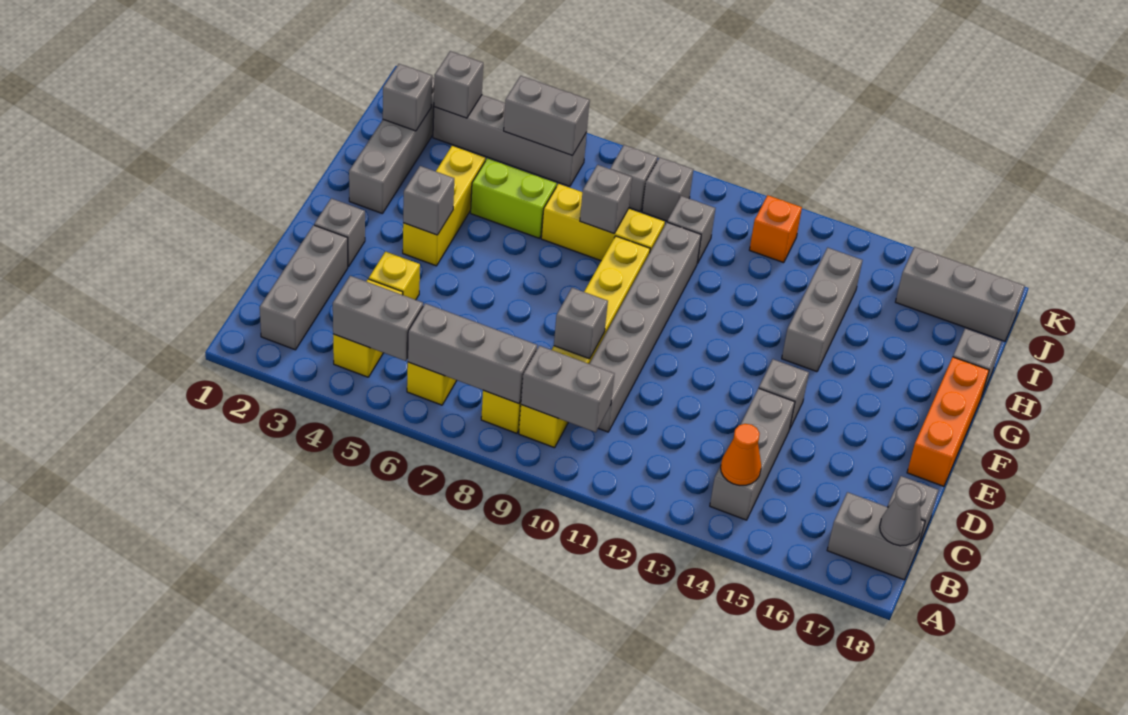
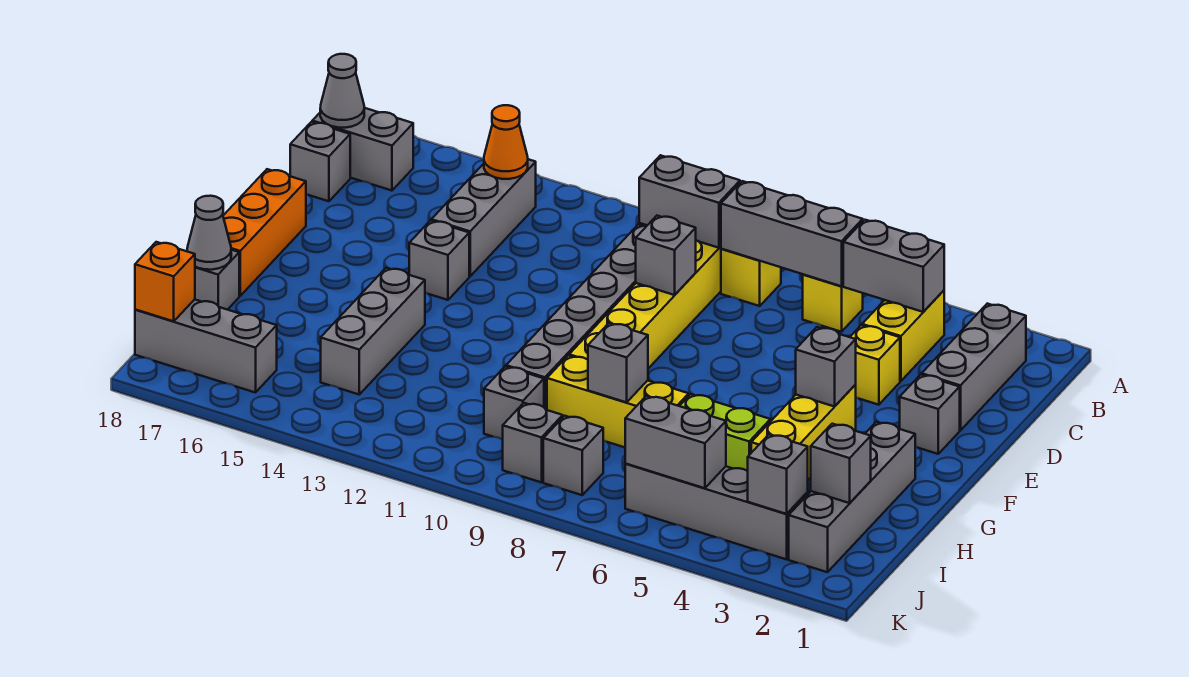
none -> grey cone H18 level 2
orange brick J12 level 1 -> orange brick J18 level 2

